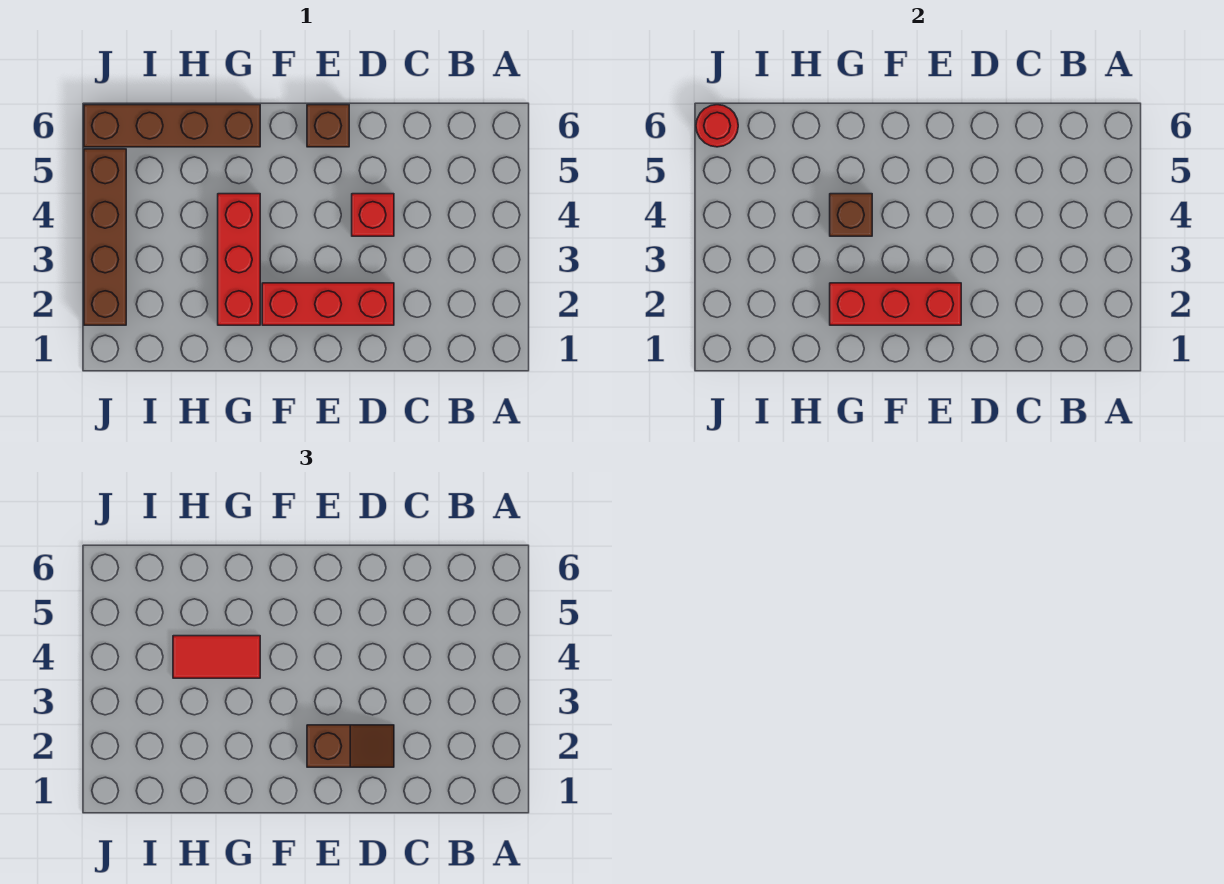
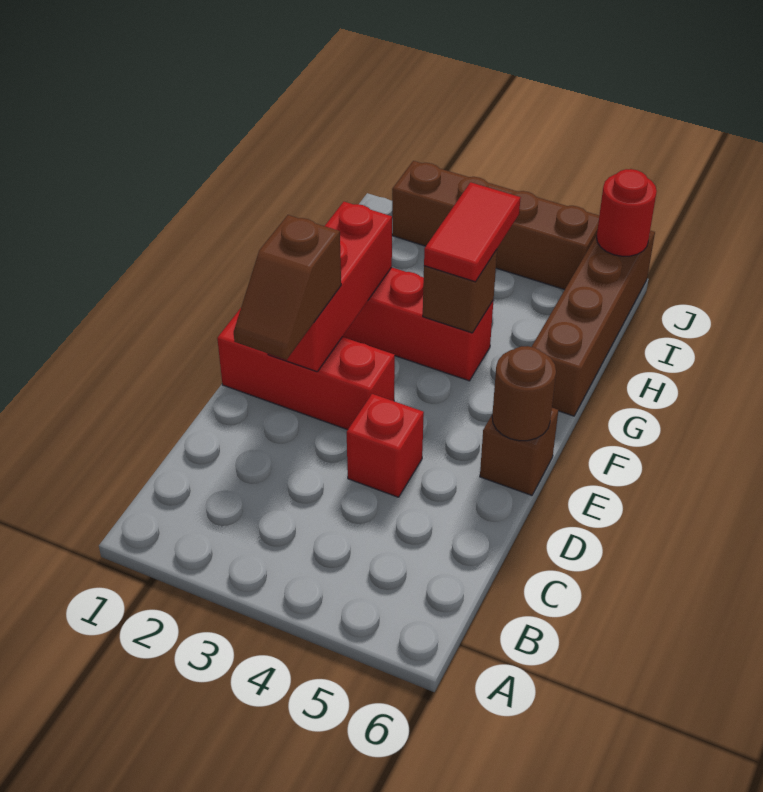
red brick D2:F2 level 1 -> red brick E1:E3 level 1
none -> brown round brick E6 level 2

